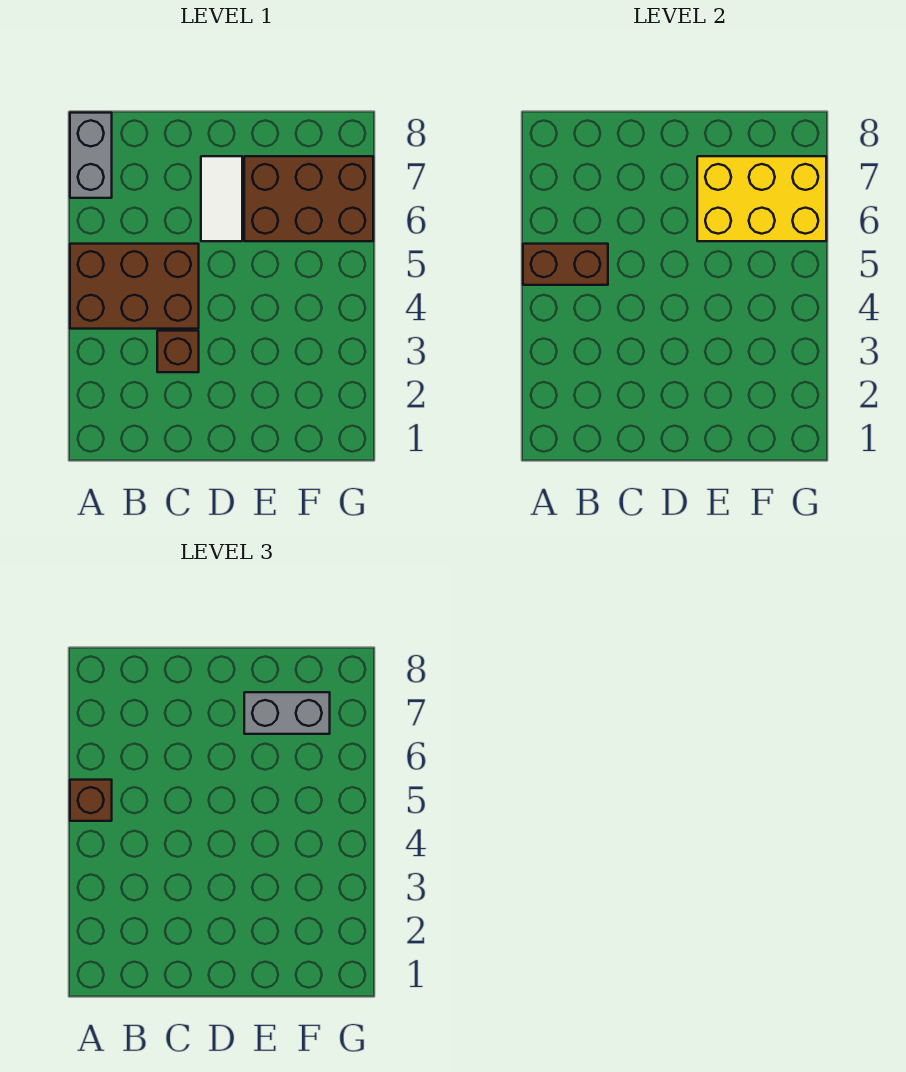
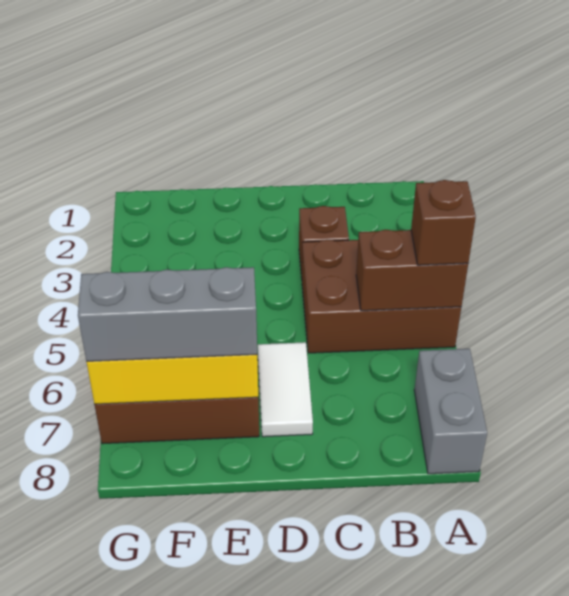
grey brick E7:F7 level 3 -> grey brick E7:G7 level 3

